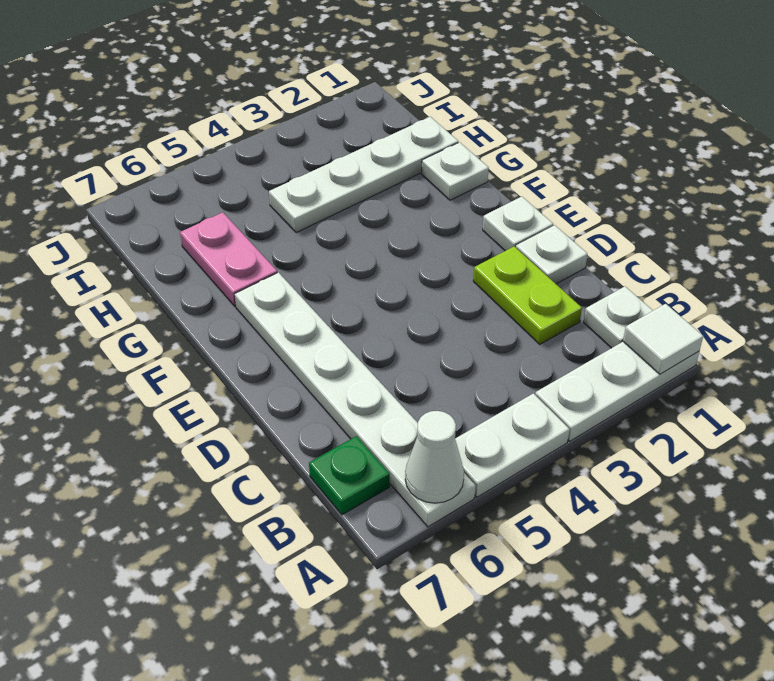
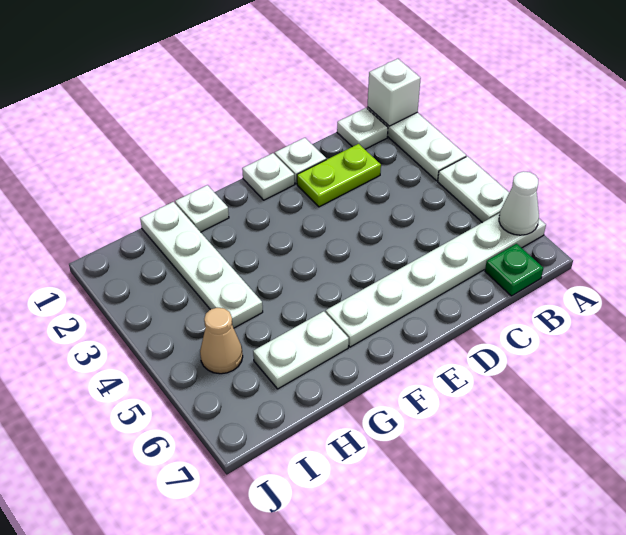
white tile A1 level 2 -> white brick A1 level 2
pink plate G6:H6 level 1 -> white plate G6:H6 level 1
none -> tan cone I5 level 1

